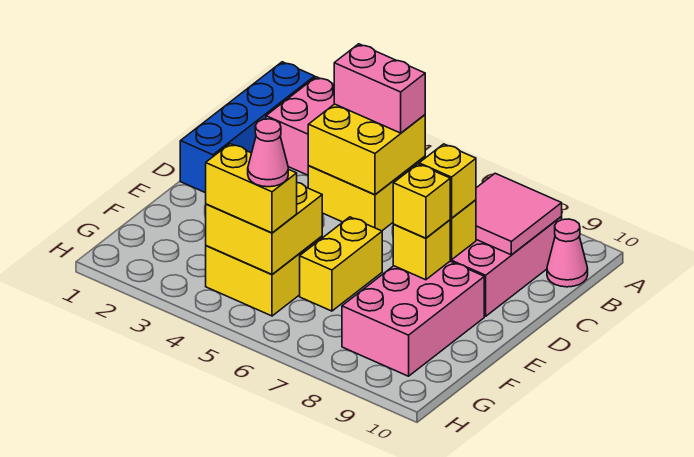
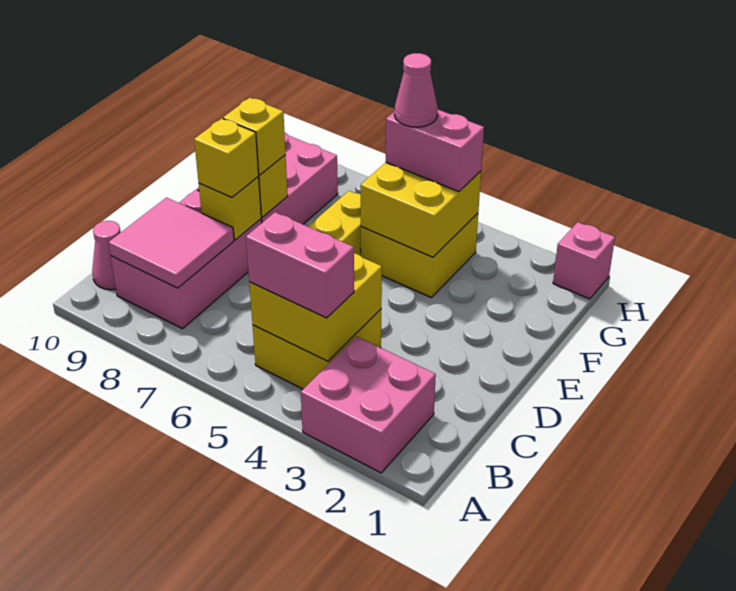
blue brick A1:D1 level 1 -> none
yellow brick G4:G5 level 3 -> pink brick G4:G5 level 3
none -> pink brick H1 level 1

